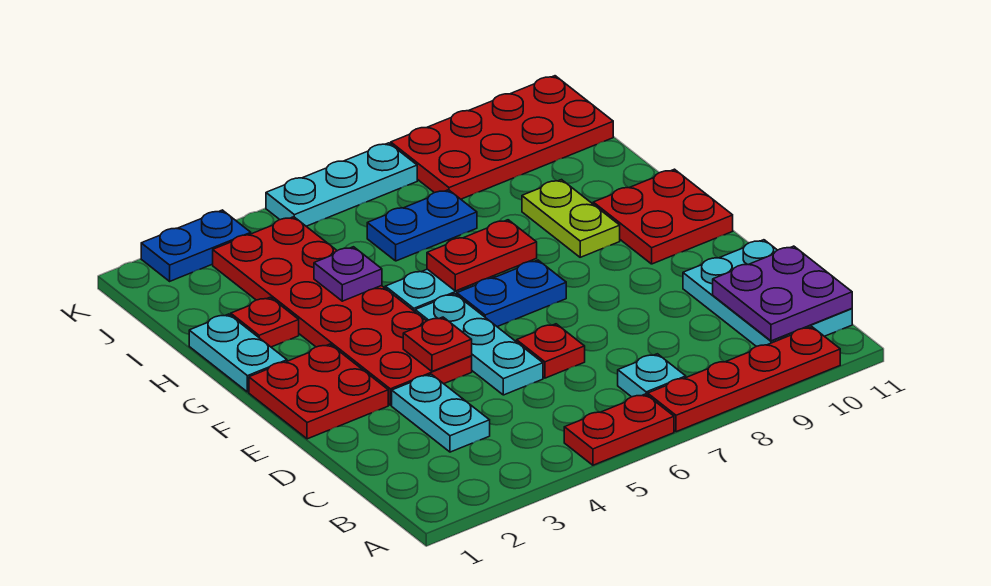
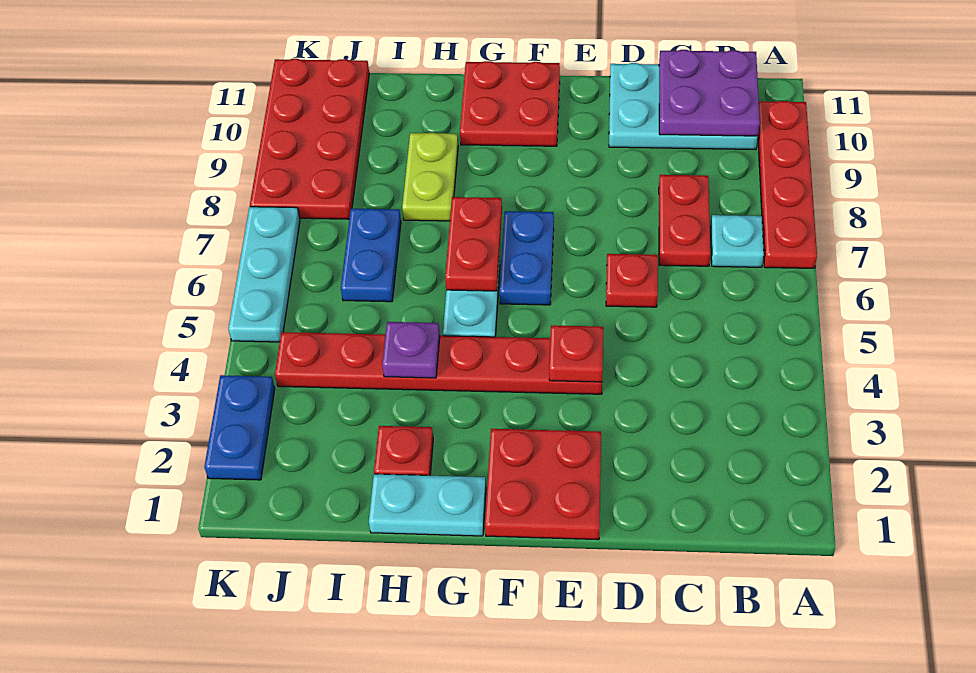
red plate A5:A6 level 1 -> red plate C7:C8 level 1
cyan plate C3:D3 level 1 -> none
cyan plate D5:F5 level 1 -> none
red plate E3:J4 level 1 -> red plate E4:J4 level 1
lime plate G9:H9 level 1 -> lime plate H8:H9 level 1

